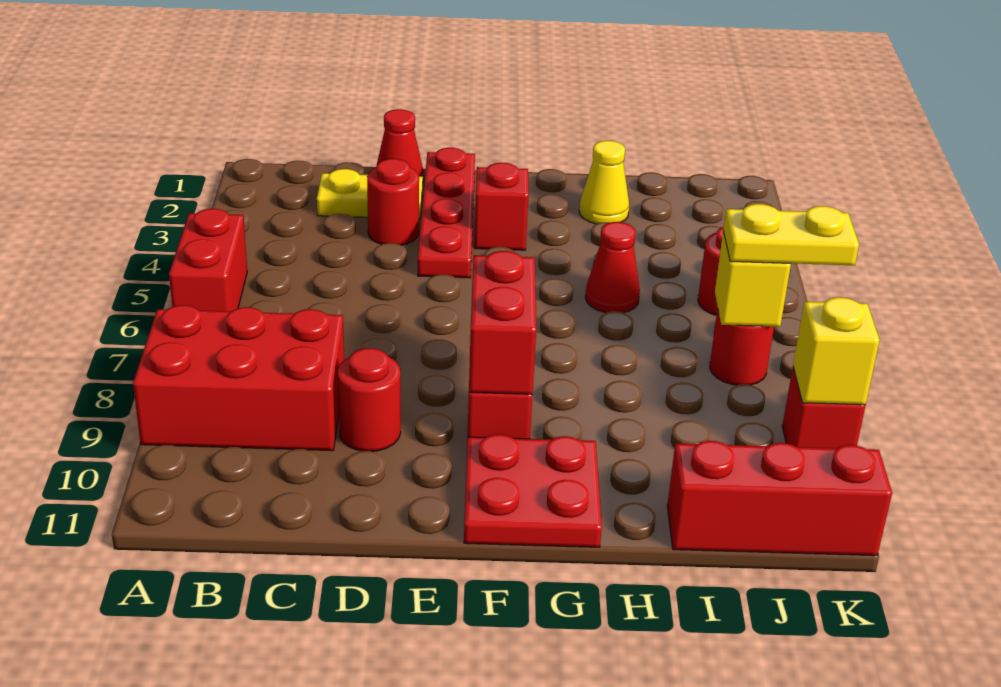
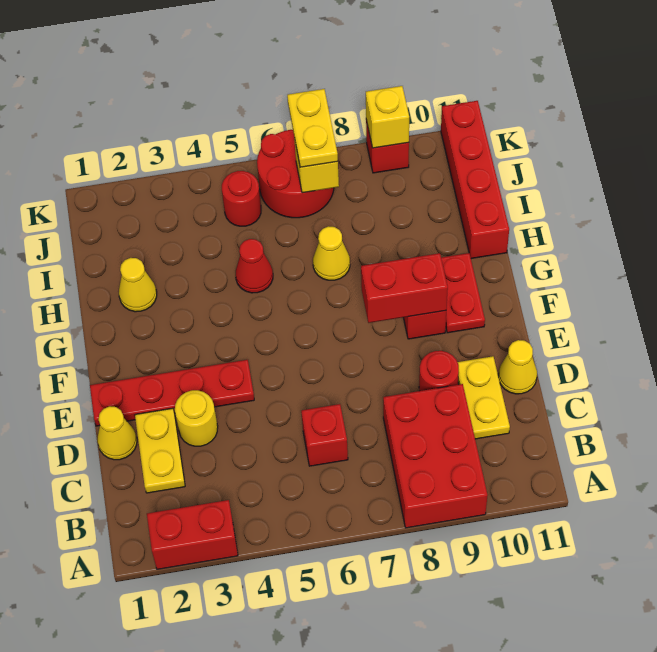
red brick A5:A6 level 1 -> red brick A2:A3 level 1
none -> yellow plate C10:D10 level 1
red cone D1 level 1 -> yellow cone D1 level 1
red round brick D3 level 1 -> yellow round brick D3 level 1
none -> yellow cone D11 level 1
red brick F3 level 1 -> red brick C6 level 1
red plate F10:G11 level 1 -> red plate F10:G10 level 1
none -> yellow cone H7 level 1
red brick I11:K11 level 1 -> red brick H11:K11 level 1
red round brick J7 level 1 -> red round brick J6:K7 level 1

